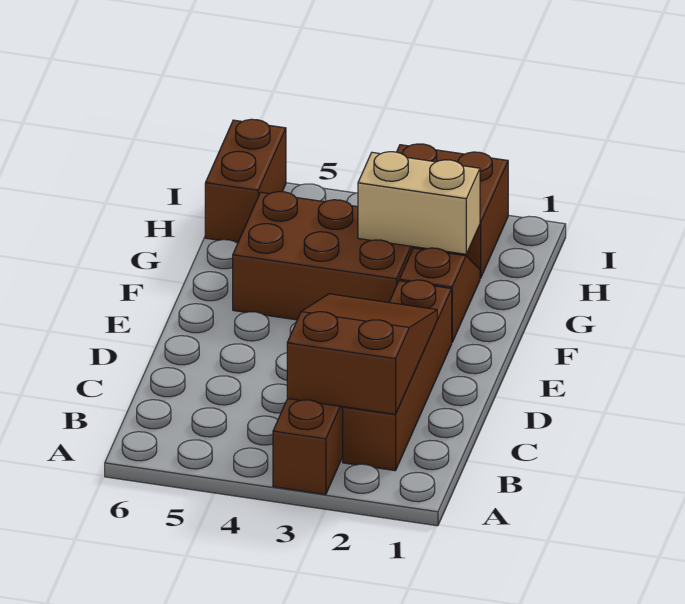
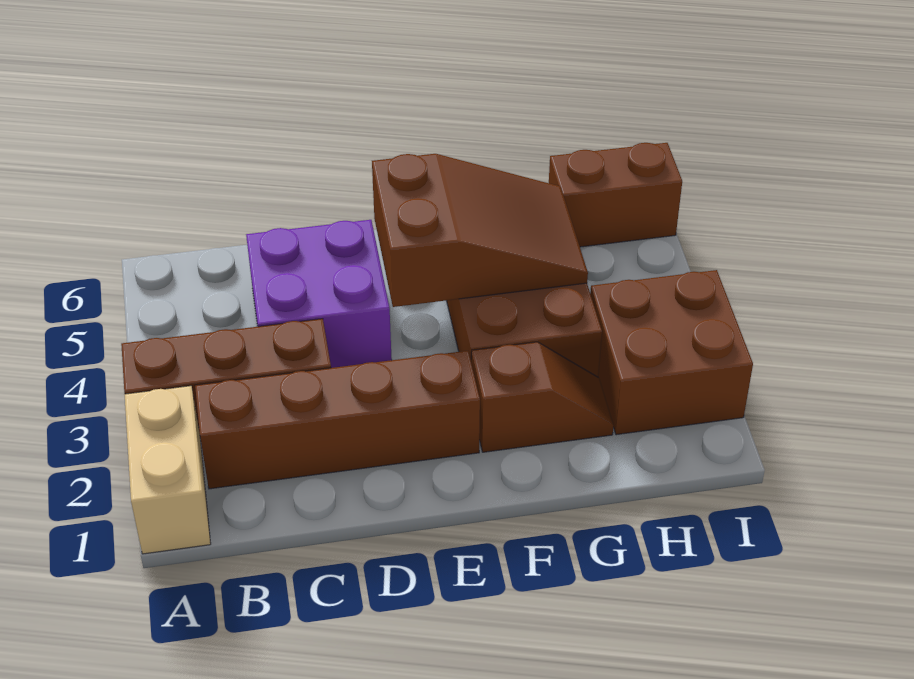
brown slope B2:D3 level 2 top B -> brown slope E4:G5 level 2 top E
none -> purple brick C4:D5 level 1
tan brick G2:G3 level 2 -> tan brick A1:A2 level 1

